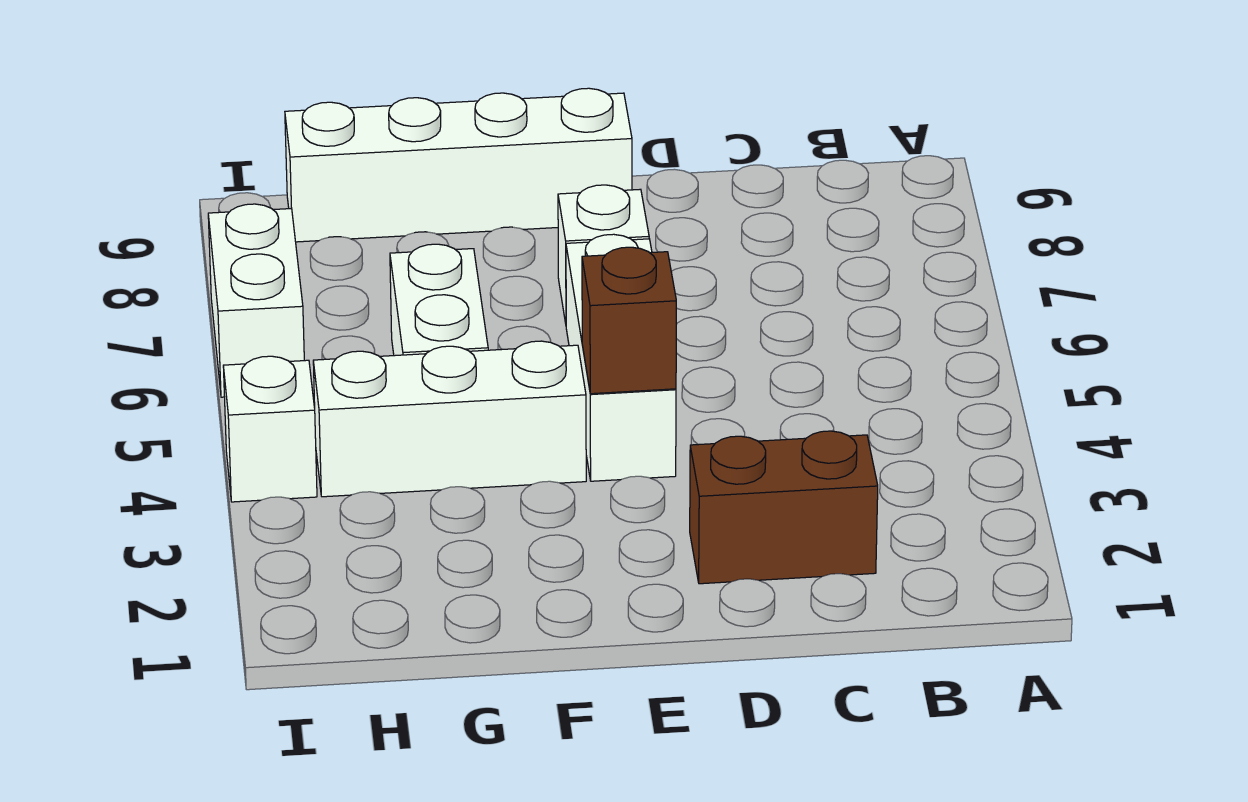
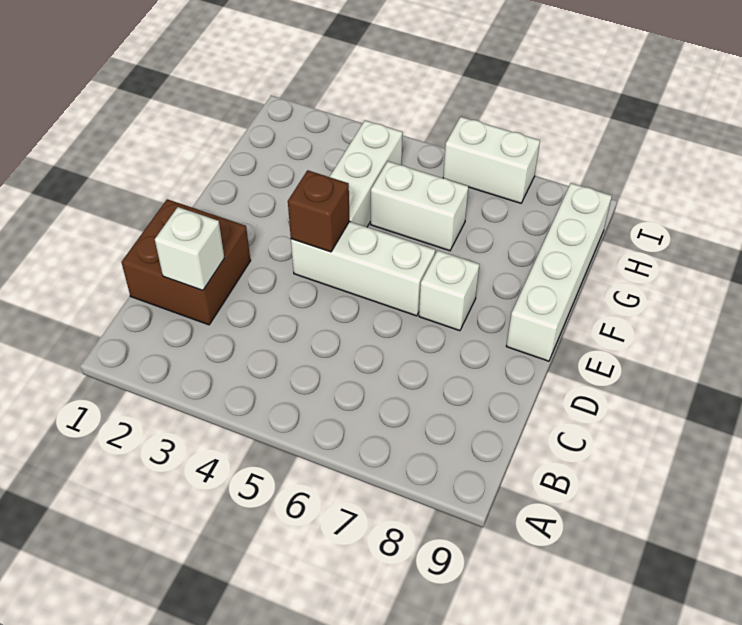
brown brick C2:D2 level 1 -> brown brick C1:D2 level 1
white brick I4 level 1 -> white brick C2 level 2

